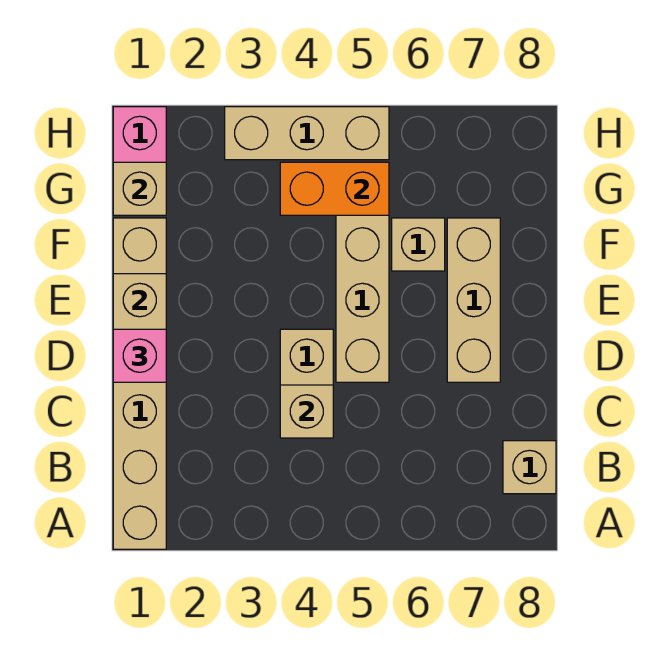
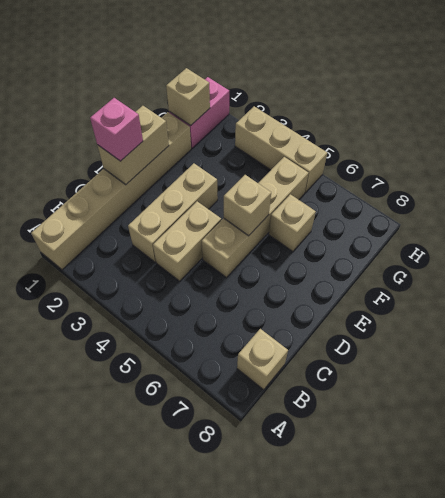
tan brick C4 level 2 -> tan brick E5 level 2
tan brick D7:F7 level 1 -> tan brick C3:E3 level 1
orange brick G4:G5 level 2 -> none

